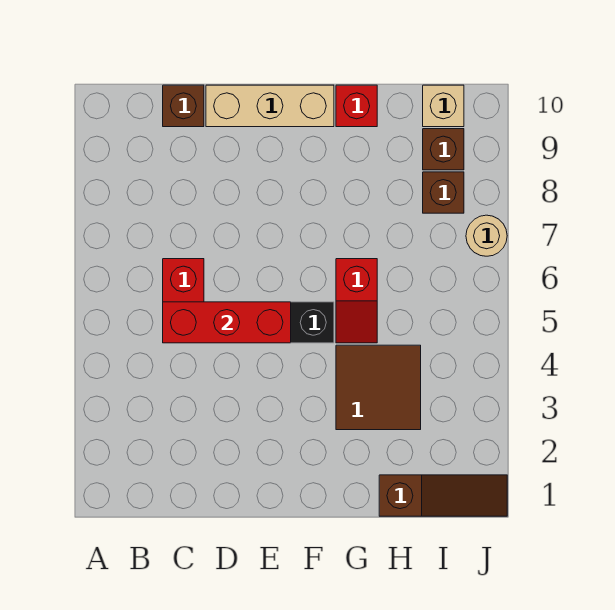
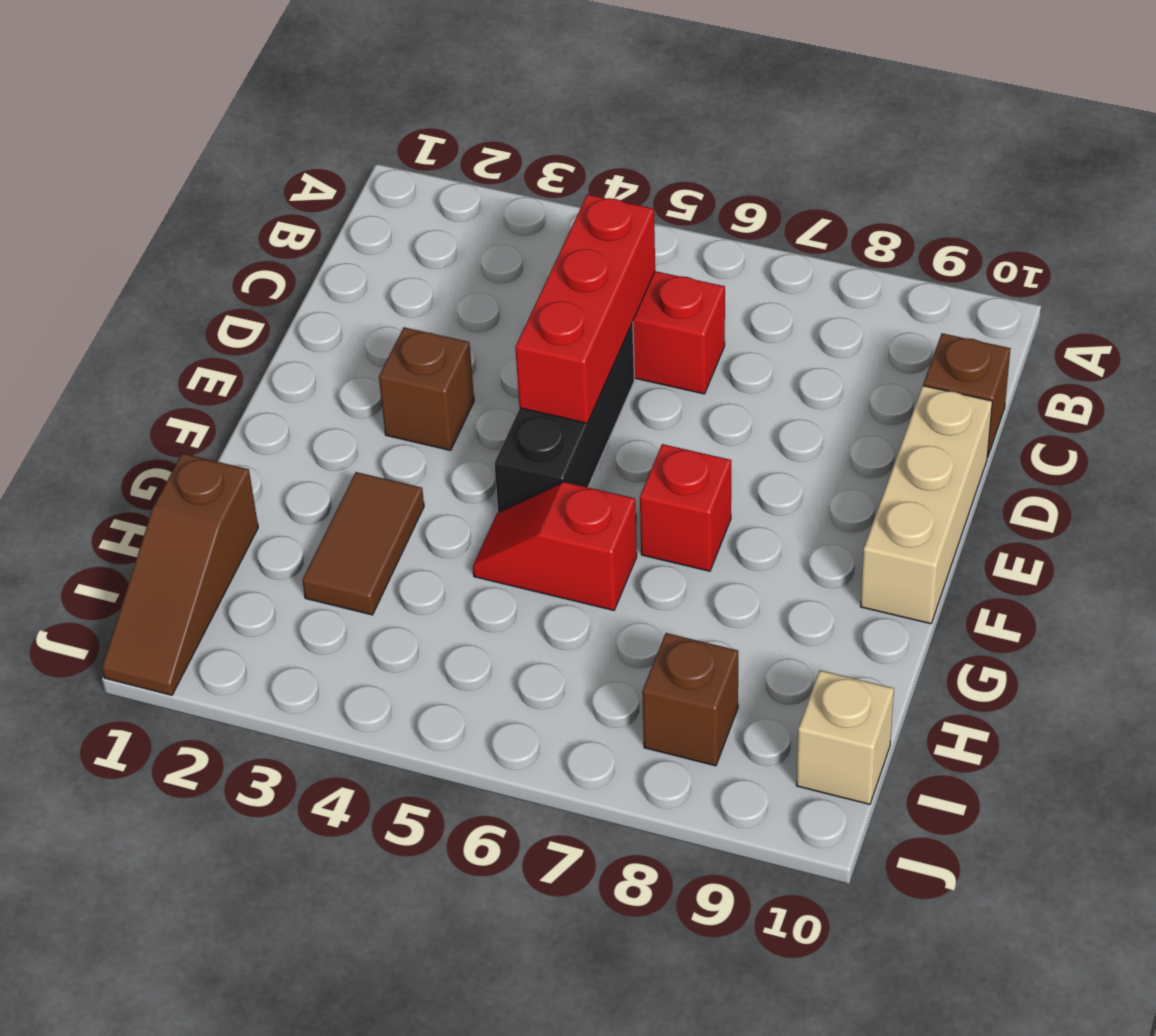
brown tile G3:H4 level 1 -> brown tile G3:H3 level 1
red brick G10 level 1 -> red brick F7 level 1
brown brick I9 level 1 -> brown brick E3 level 1
tan round brick J7 level 1 -> none

